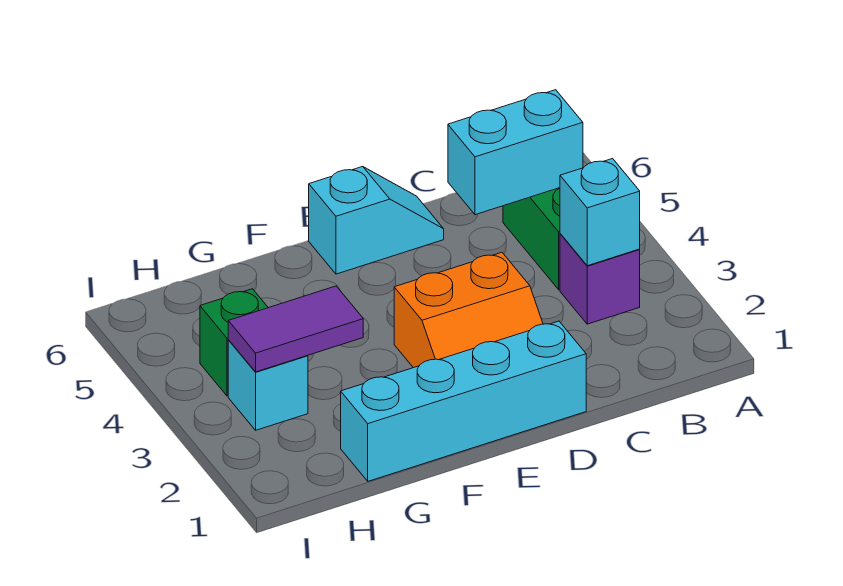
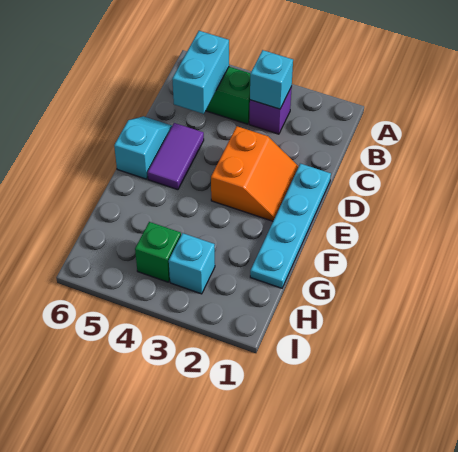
cyan brick D1:G1 level 1 -> cyan plate D1:G1 level 1
purple tile G3:H3 level 2 -> purple tile D5:E5 level 1

